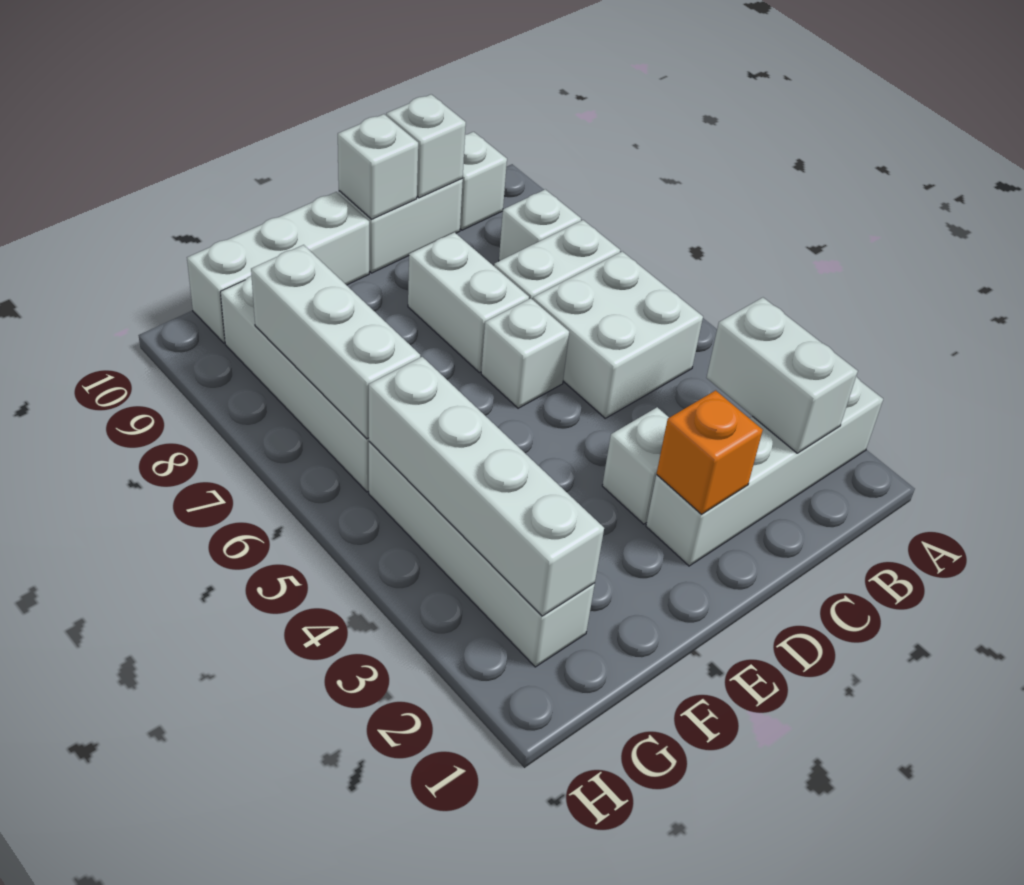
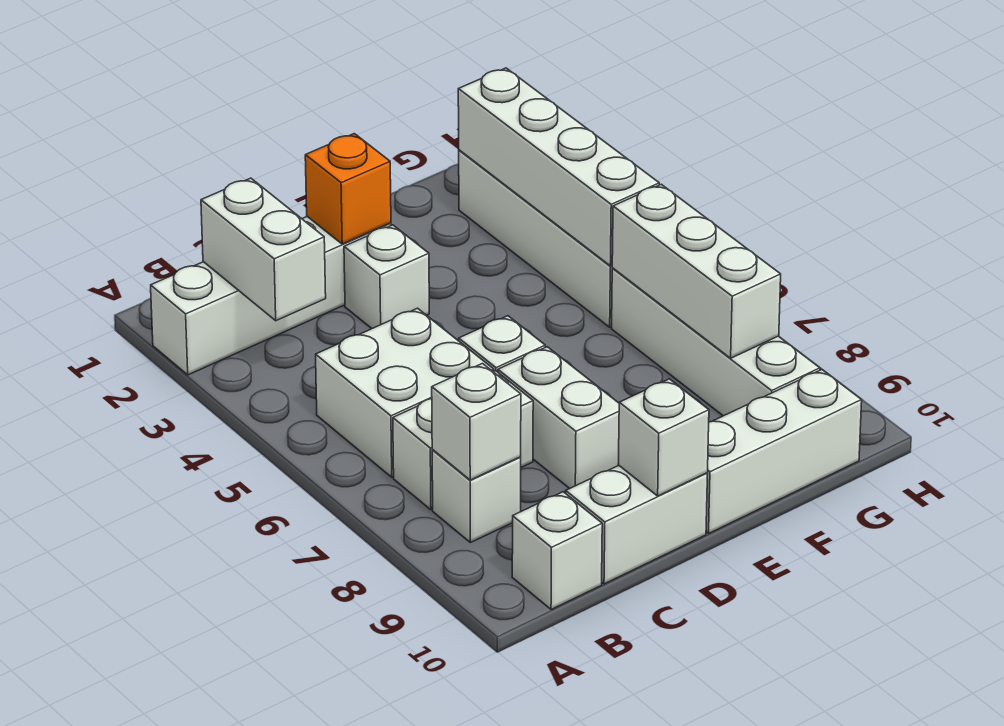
white brick C10 level 2 -> white brick B8 level 2

